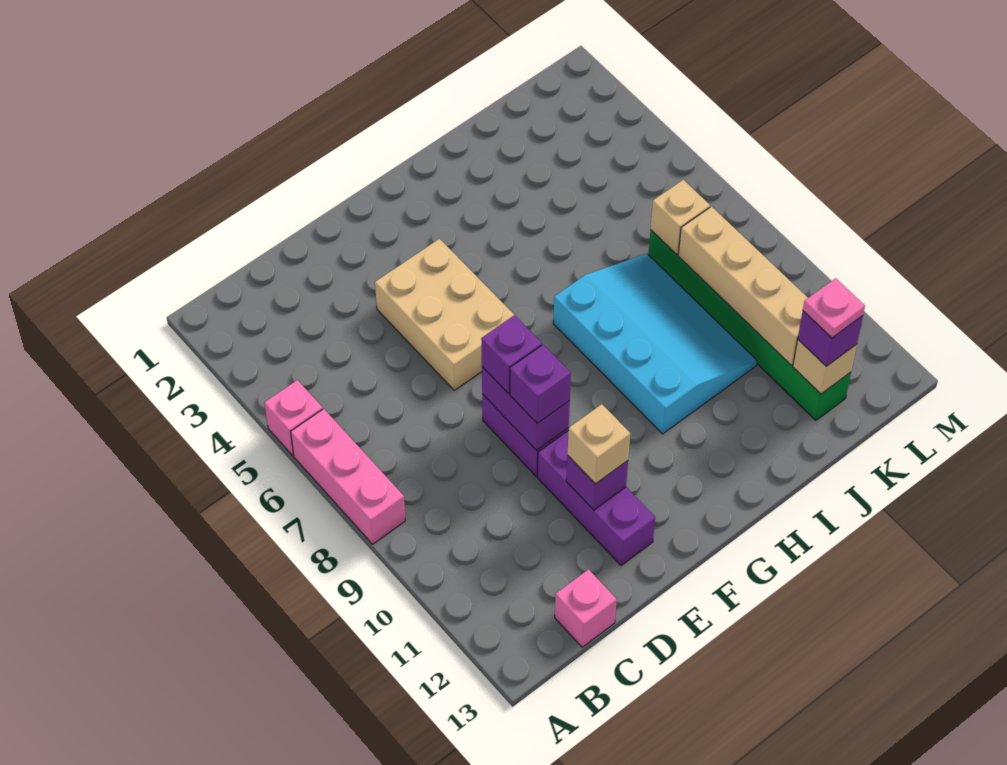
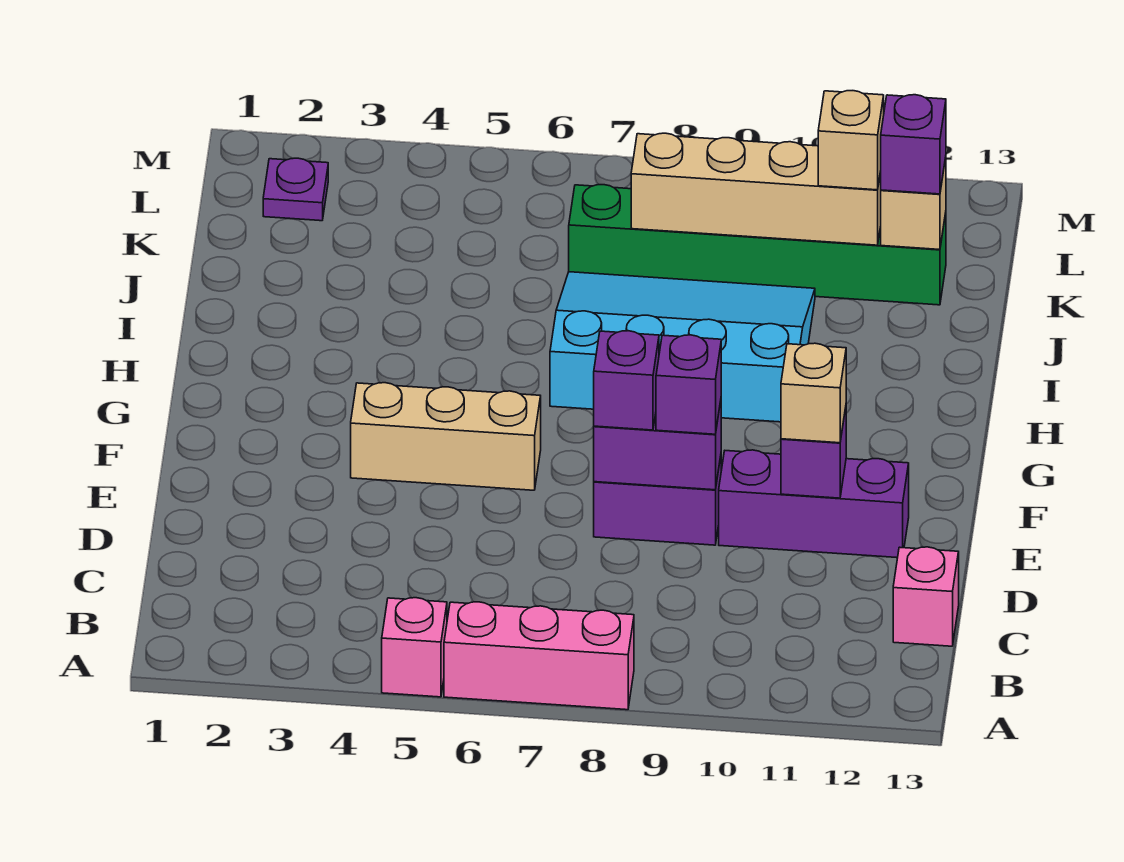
tan brick E4:F6 level 1 -> tan brick F4:F6 level 1
tan brick K7 level 2 -> tan brick K11 level 3
pink plate K12 level 4 -> none
none -> purple plate L2 level 1

